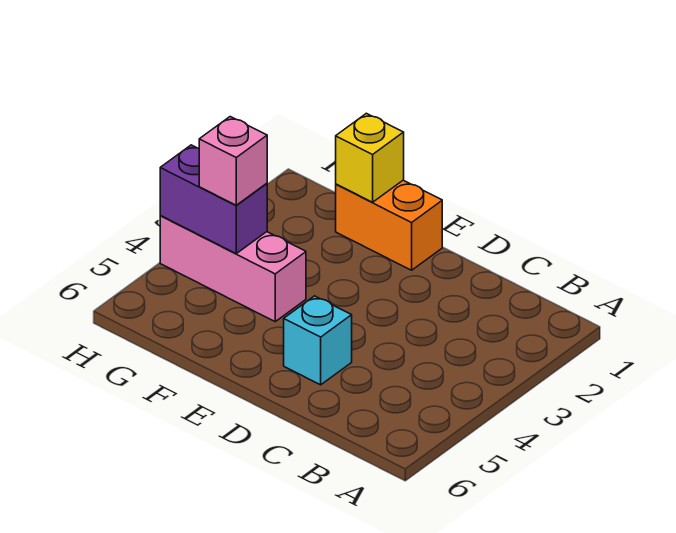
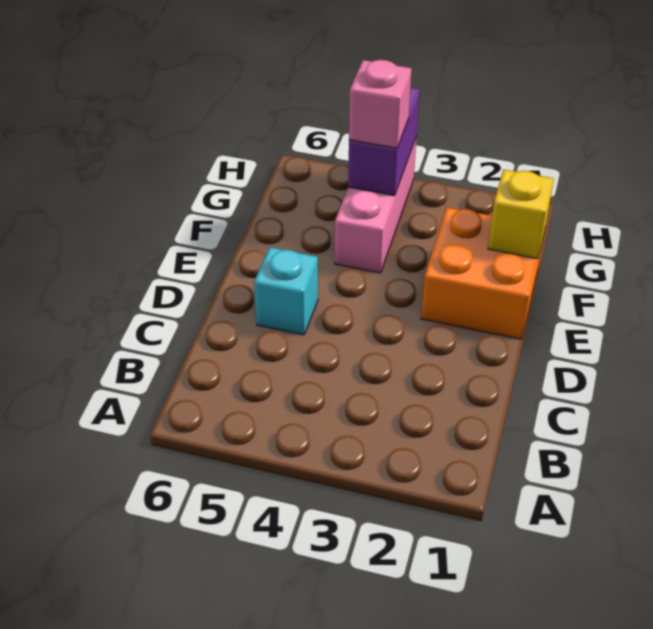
orange brick E1:F1 level 1 -> orange brick E1:F2 level 1

